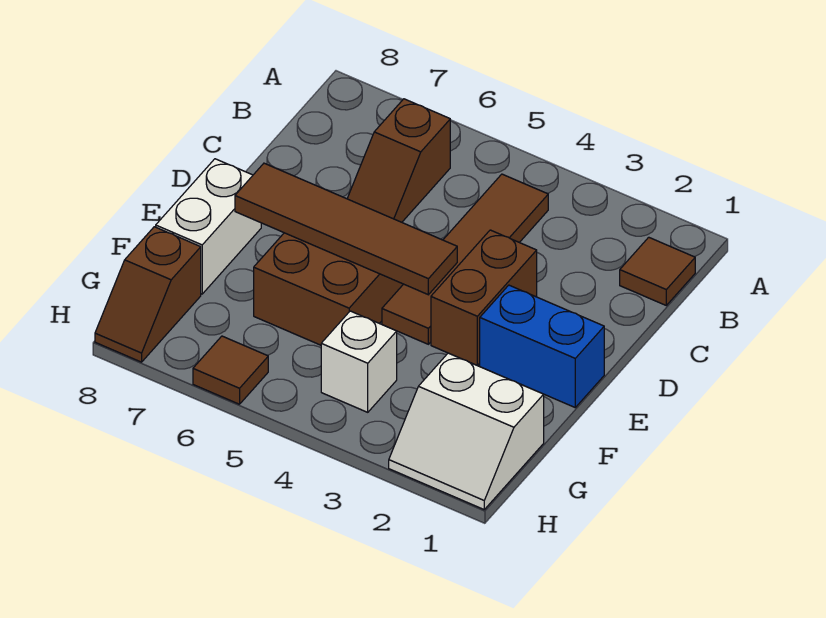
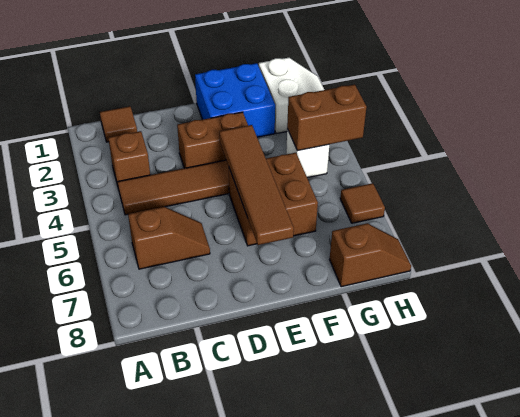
none -> brown brick B3 level 1
blue brick E1:E2 level 1 -> blue brick E1:F2 level 1
white brick E8:F8 level 1 -> none
none -> brown brick G4:H4 level 2

